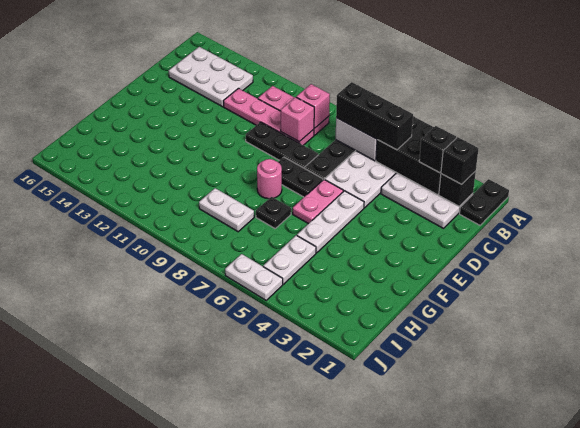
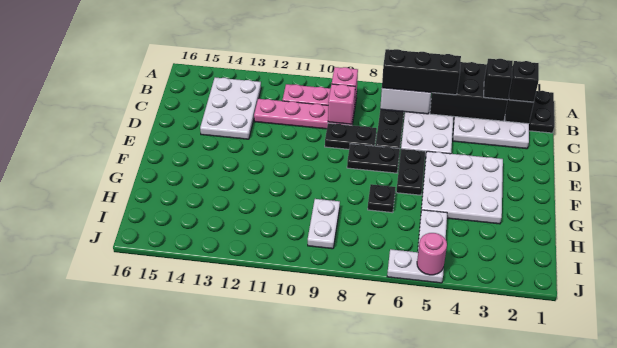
white plate B13:C15 level 1 -> white plate B13:D14 level 1
black plate D8:D10 level 1 -> black plate D8:D9 level 1
white plate E5:G5 level 1 -> white plate E3:G5 level 1
pink plate E6:F6 level 1 -> black plate E6:F6 level 1
pink round brick F8 level 1 -> pink round brick J5 level 2
white plate H8:H9 level 1 -> white plate H9:I9 level 1

